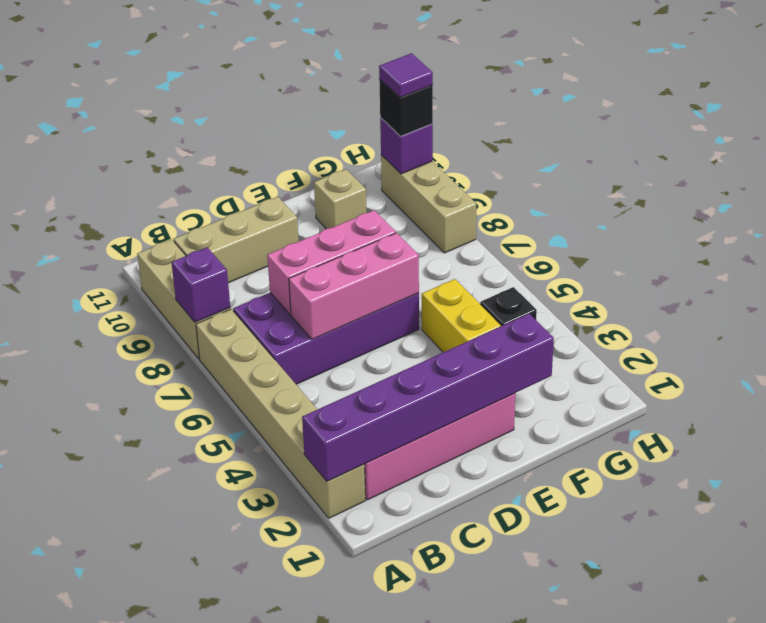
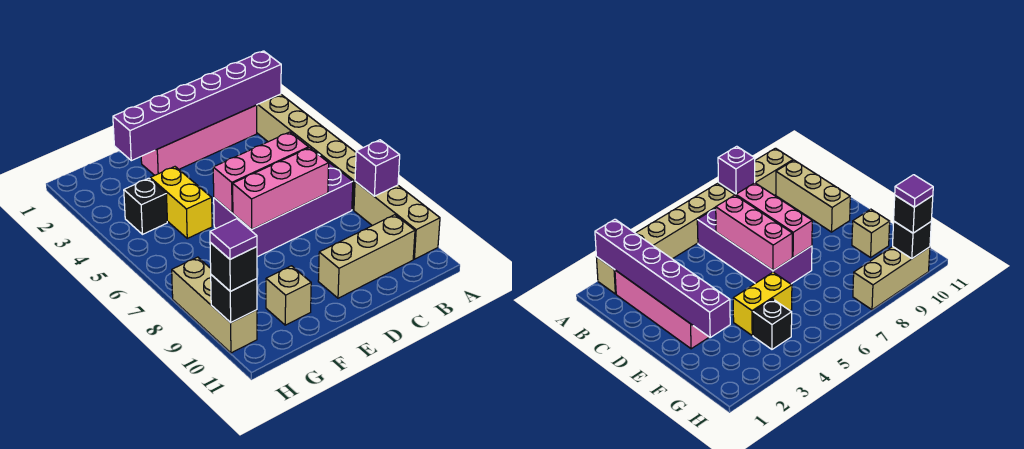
purple brick H10 level 2 -> black brick H10 level 2

